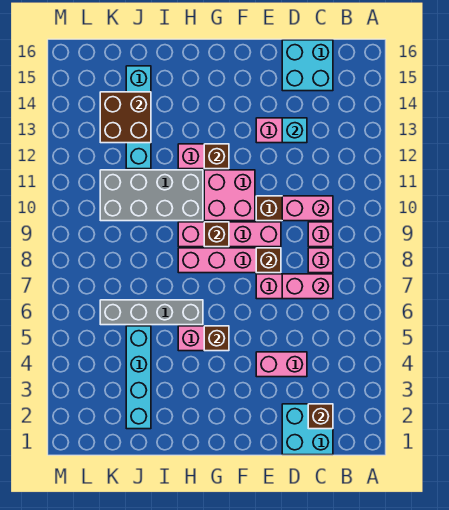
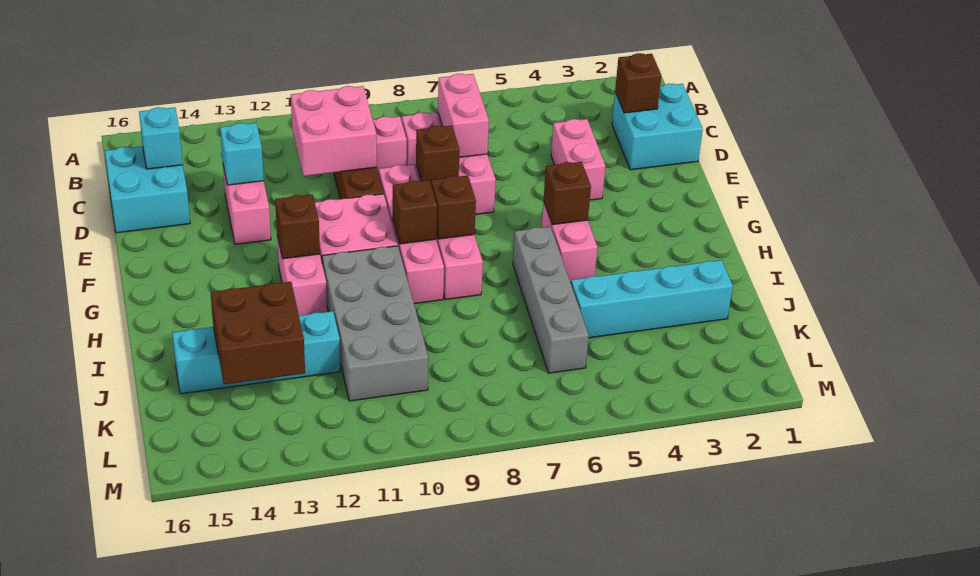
pink brick C10:D10 level 2 -> pink brick C10:D11 level 2
none -> cyan brick C15 level 2
none -> brown brick G8 level 2

